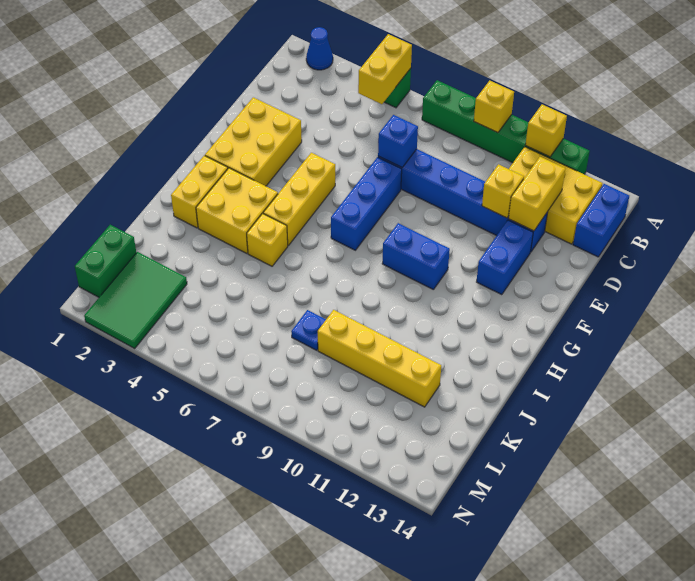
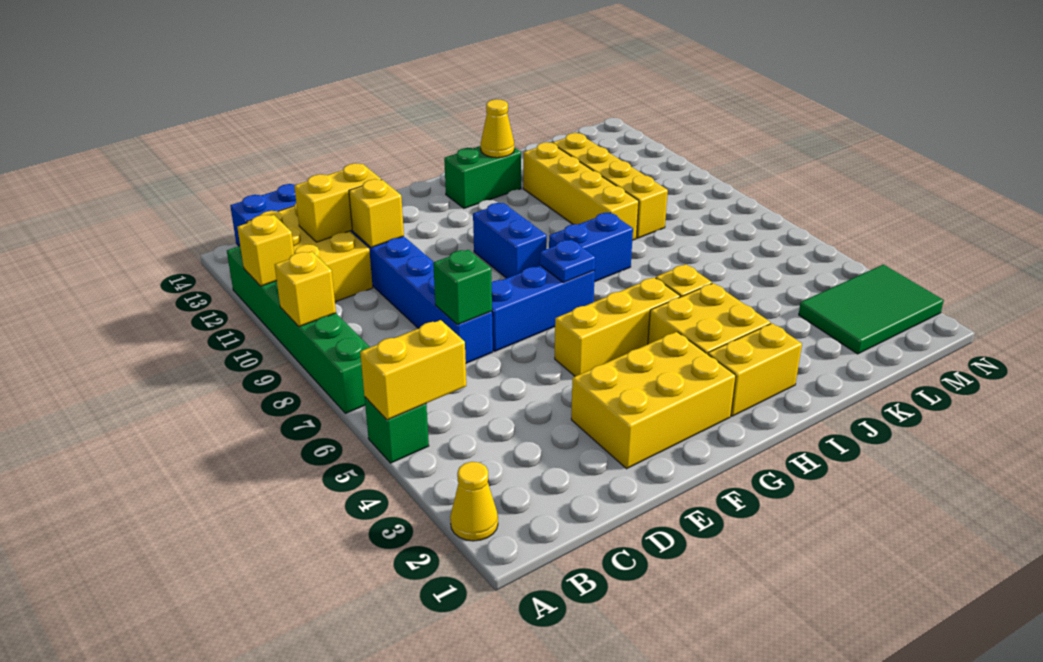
blue cone A2 level 1 -> yellow cone A2 level 1
blue brick D7 level 2 -> green brick D7 level 2
blue brick E12:F12 level 1 -> blue brick H8:I8 level 1
none -> yellow cone I13 level 2
none -> yellow brick J9:J12 level 1
blue plate K8 level 1 -> blue plate G7 level 2
green brick L1:M1 level 1 -> green brick H13:I13 level 1

